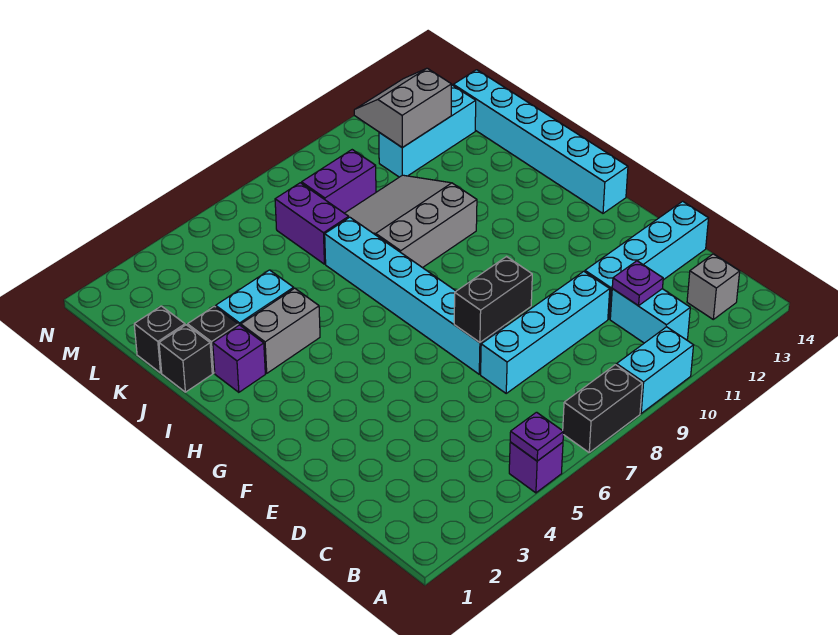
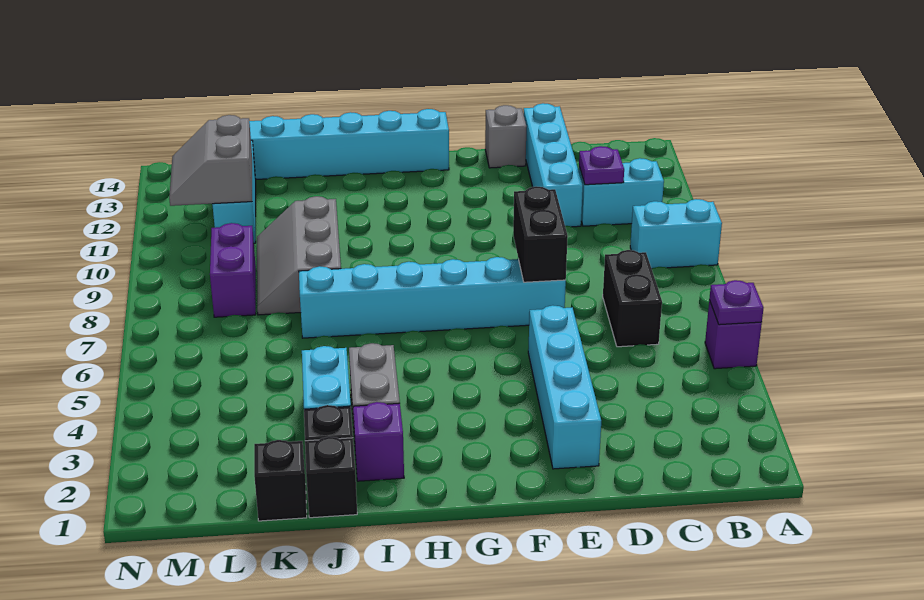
black brick A7:A8 level 1 -> black brick C6:C7 level 1
cyan brick A9:A10 level 1 -> cyan brick A9:B9 level 1
grey brick B13 level 1 -> grey brick E14 level 1
cyan brick D7:D10 level 1 -> cyan brick E2:E5 level 1
grey slope I8:K10 level 1 top I -> grey slope J8:K10 level 1 top J
purple brick K7:L7 level 1 -> none

